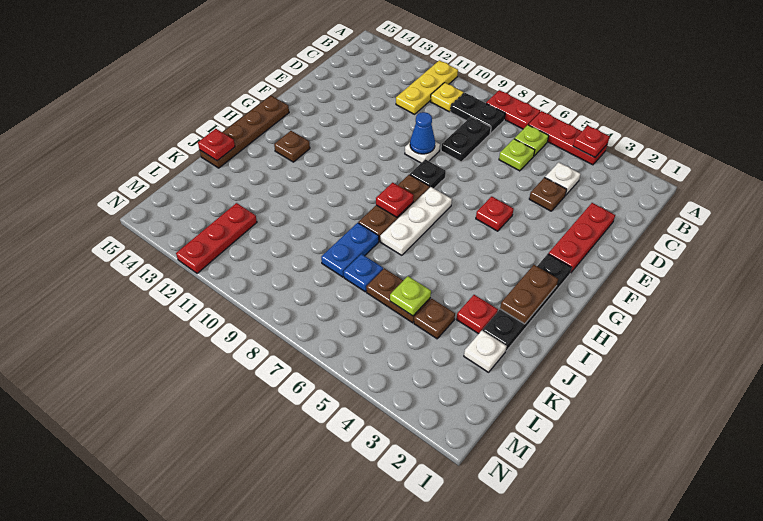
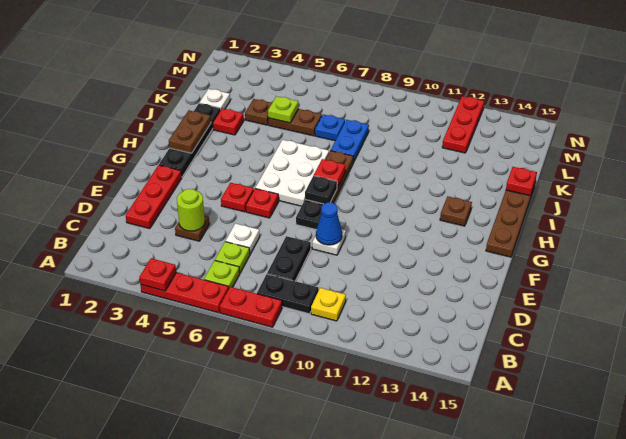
yellow plate A11:C11 level 1 -> none
white plate C4 level 1 -> white plate D6 level 1
none -> lime round brick D4 level 2
none -> red plate F6 level 1
white plate G7:I7 level 1 -> white plate G6:I7 level 1
none -> black plate G8 level 2

